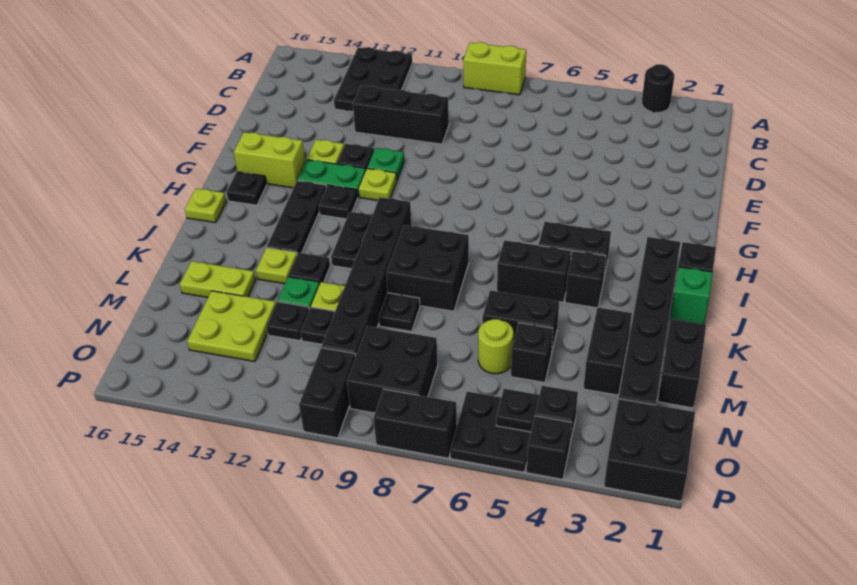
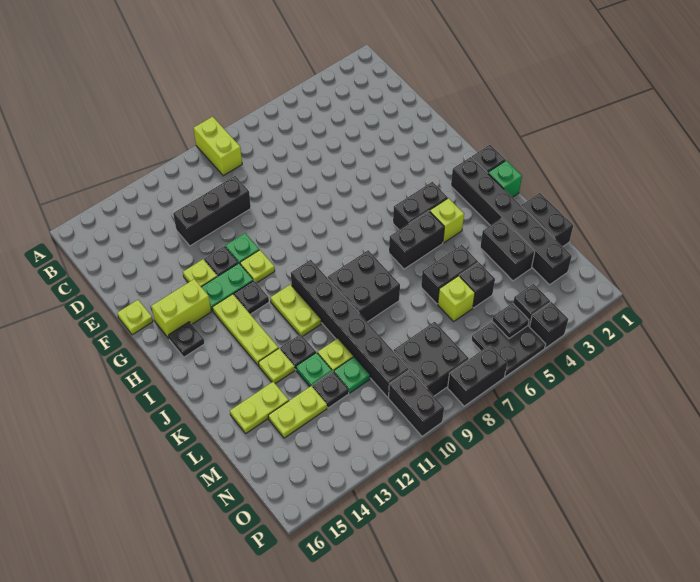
black round brick A3 level 1 -> none
lime brick A8:A9 level 1 -> lime brick A9:B9 level 1
black plate A12:C13 level 1 -> none
black plate H13:J13 level 1 -> lime plate H13:J13 level 1
black plate I11:J11 level 1 -> lime plate I11:J11 level 1
lime plate I16 level 1 -> lime plate F16 level 1
black brick J4 level 1 -> lime brick J4 level 1
black plate L9 level 1 -> none
lime round brick M6 level 1 -> lime brick M6 level 1
black plate M11 level 1 -> green plate M11 level 1
lime plate M13:N14 level 1 -> lime plate M13:M14 level 1
black brick O1:P2 level 1 -> none

